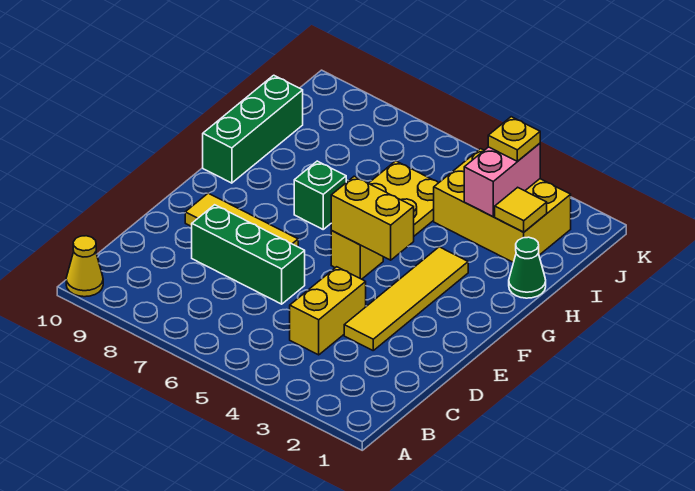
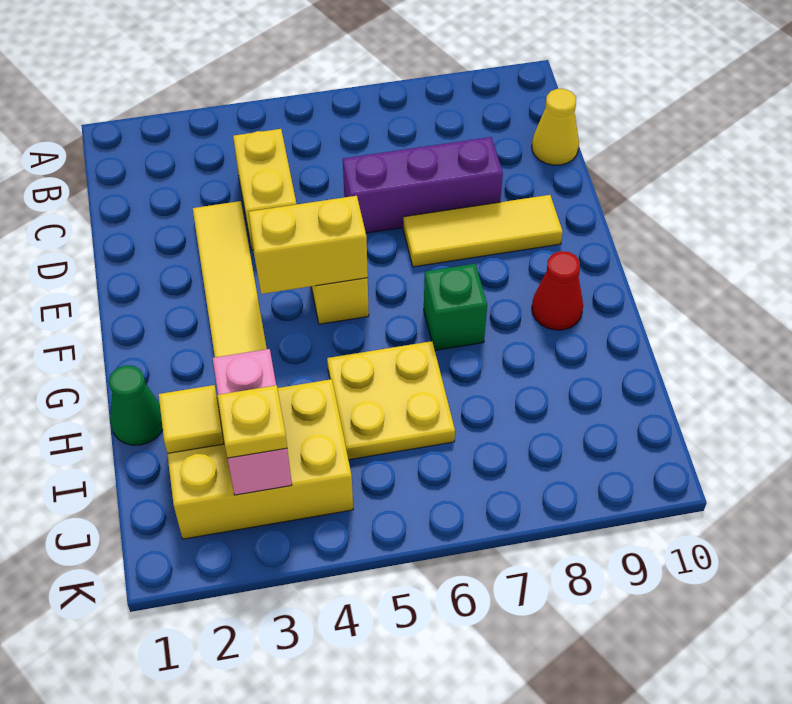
yellow cone A10 level 1 -> yellow cone C10 level 1
green brick D6:D8 level 1 -> purple brick D6:D8 level 1
none -> red cone G9 level 1
green brick G10:I10 level 1 -> none

